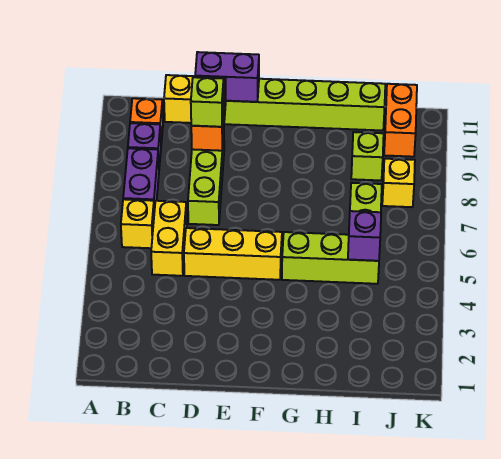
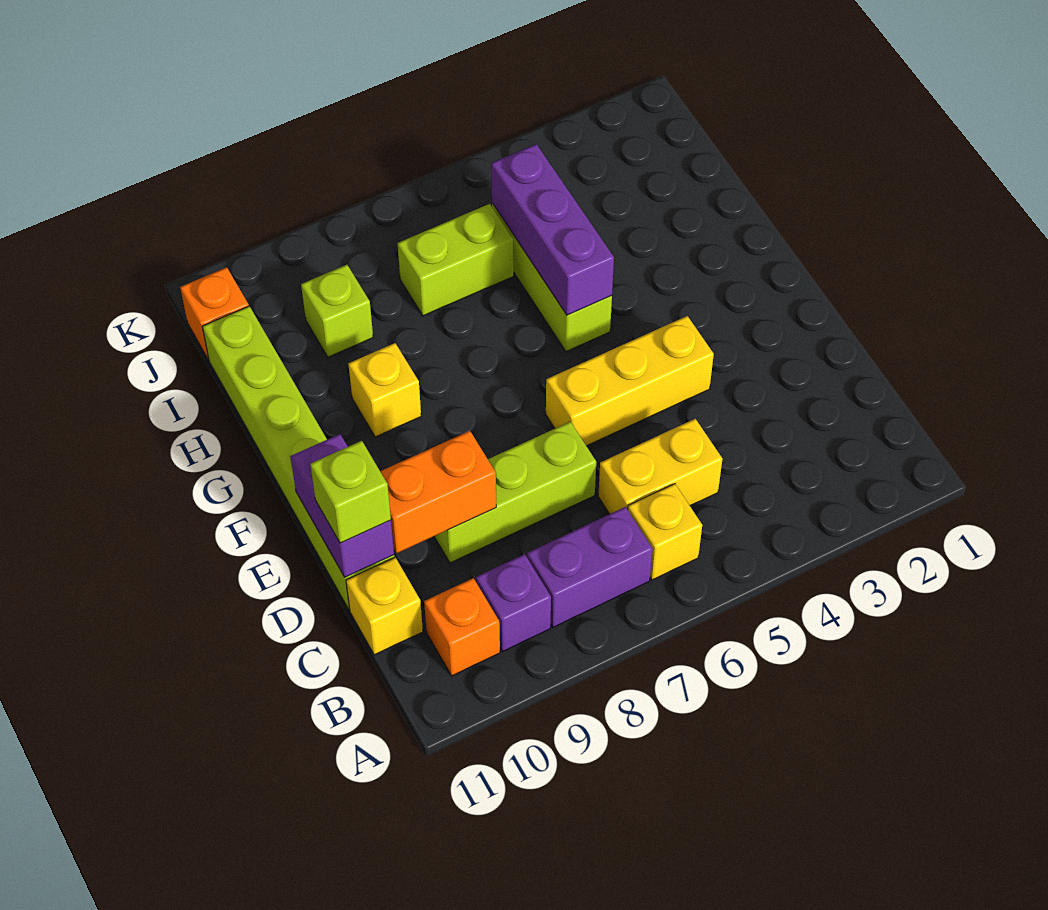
yellow brick D5:F5 level 1 -> yellow brick E4:E6 level 1
lime brick D9 level 3 -> lime brick D11 level 3
purple brick I5 level 2 -> purple brick G5:I5 level 2
yellow brick J8 level 1 -> yellow brick G9 level 1
orange brick J10:J11 level 1 -> orange brick J11 level 1

